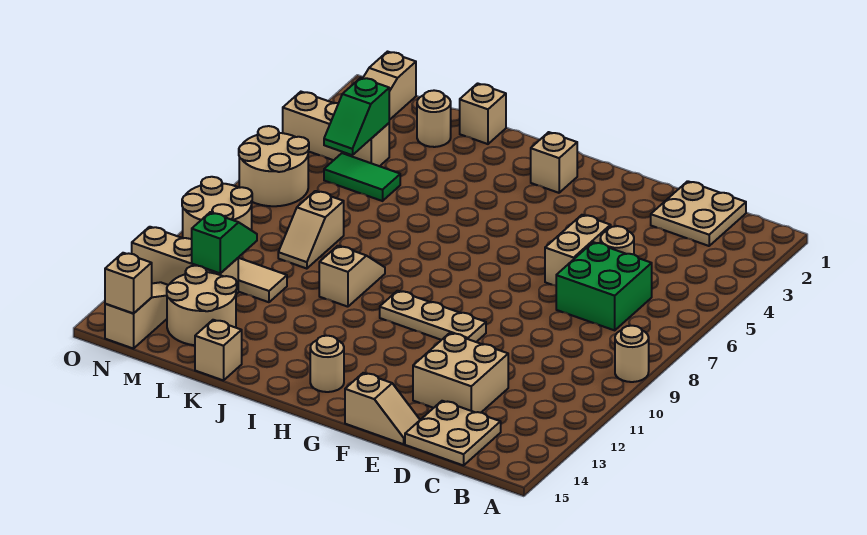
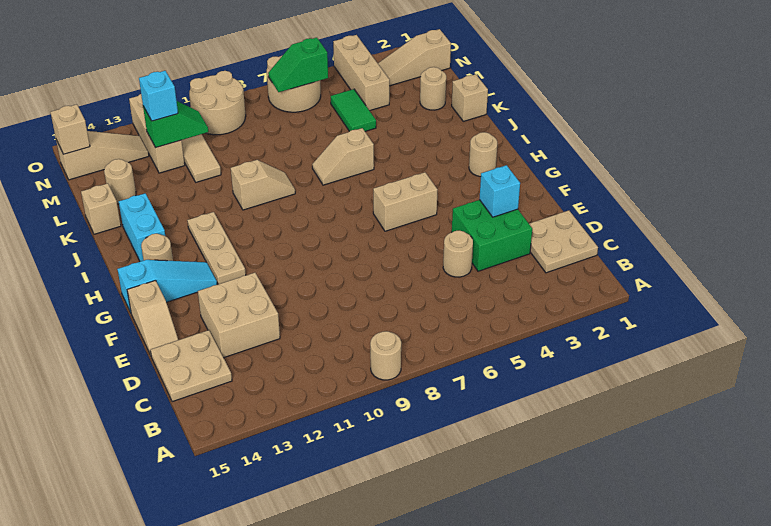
green brick C6:D7 level 1 -> green brick D3:E4 level 1
none -> cyan brick E3 level 2
tan brick E5:E6 level 1 -> tan brick G5:G6 level 1
tan plate F10:H10 level 1 -> tan plate G12:I12 level 1
none -> cyan slope G13:G15 level 1 top 15
tan brick H2 level 1 -> tan round brick H2 level 1
none -> cyan brick I14:J14 level 1
tan slope L8:L9 level 1 top 8 -> tan slope J6:J7 level 1 top 6
tan round brick L13:M14 level 1 -> tan round brick L14 level 1
green slope M4:M5 level 2 top 4 -> green slope N6:N7 level 2 top 6
none -> cyan brick M12 level 3

